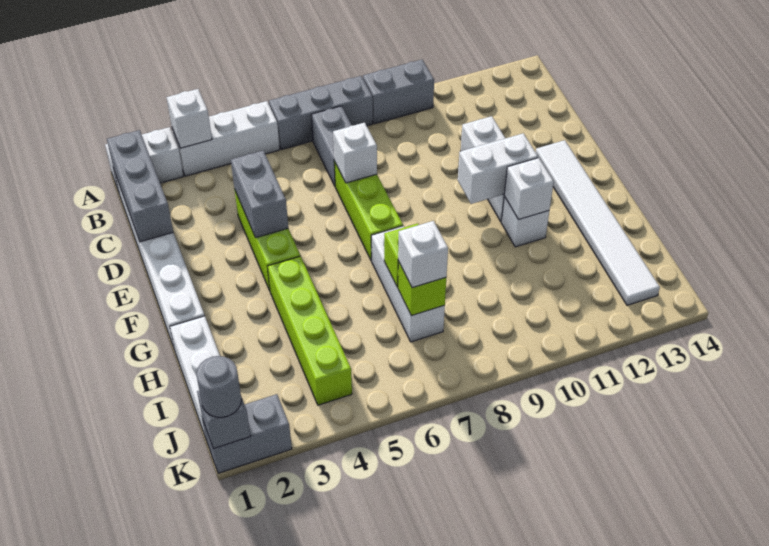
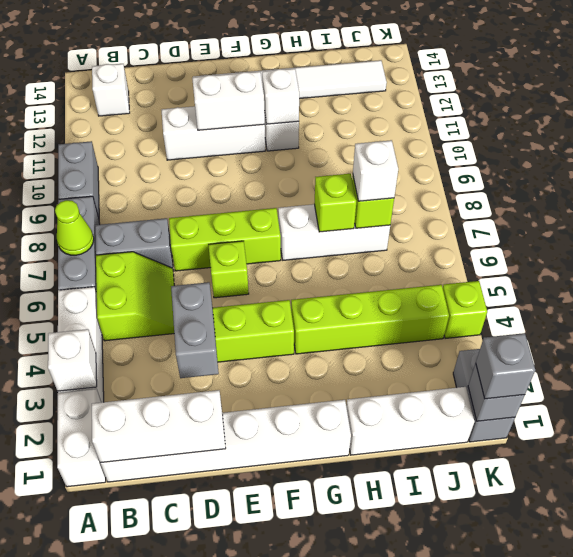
none -> lime cone A7 level 2
grey brick B1:D1 level 2 -> white brick B1:D1 level 2
none -> lime slope B5:C6 level 1 top B
grey brick D4:E4 level 2 -> grey brick D3:D4 level 2
white brick D7 level 2 -> white brick B13 level 1
none -> lime brick E6 level 1
white brick F10:F11 level 2 -> white brick E11:F11 level 2
grey round brick K1 level 3 -> grey brick K1 level 3
none -> lime brick K4 level 1

